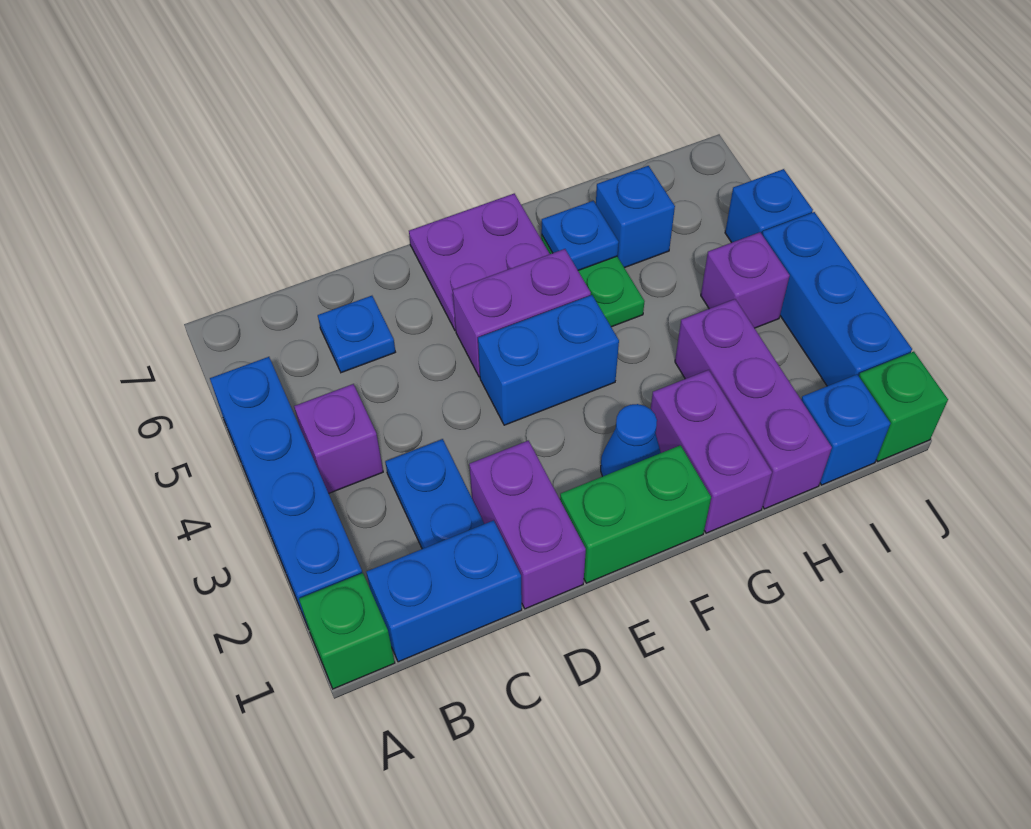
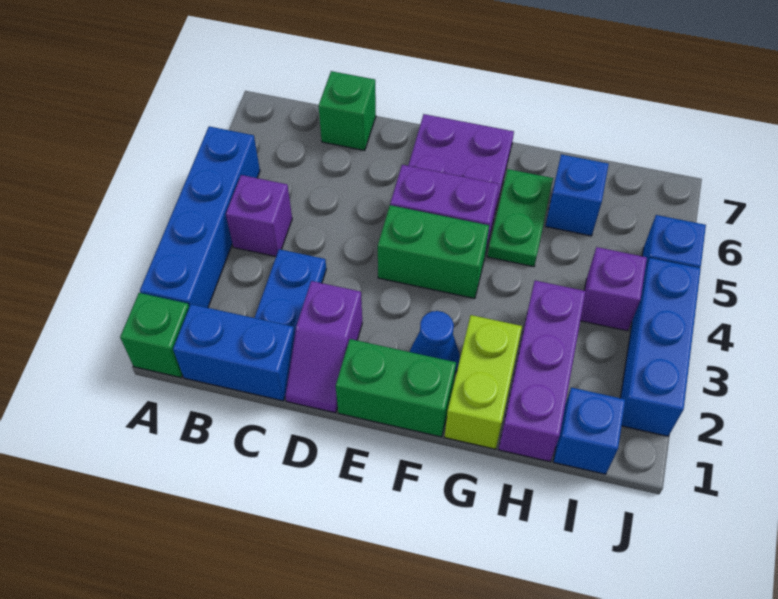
blue plate C6 level 1 -> none
purple brick D1:D2 level 1 -> purple slope D1:D2 level 1 top 2
blue brick E4:F4 level 1 -> green brick E4:F4 level 1
purple brick G1:G2 level 1 -> lime brick G1:G2 level 1
blue plate G6 level 2 -> none
green brick J1 level 1 -> green brick C7 level 1

